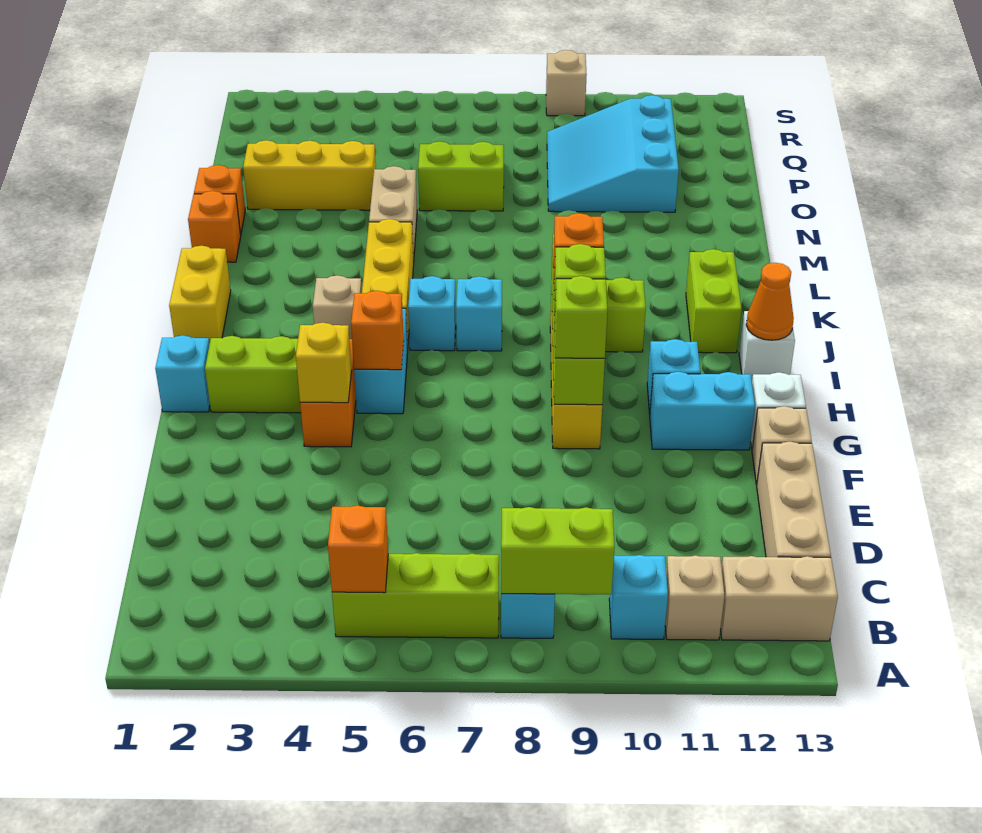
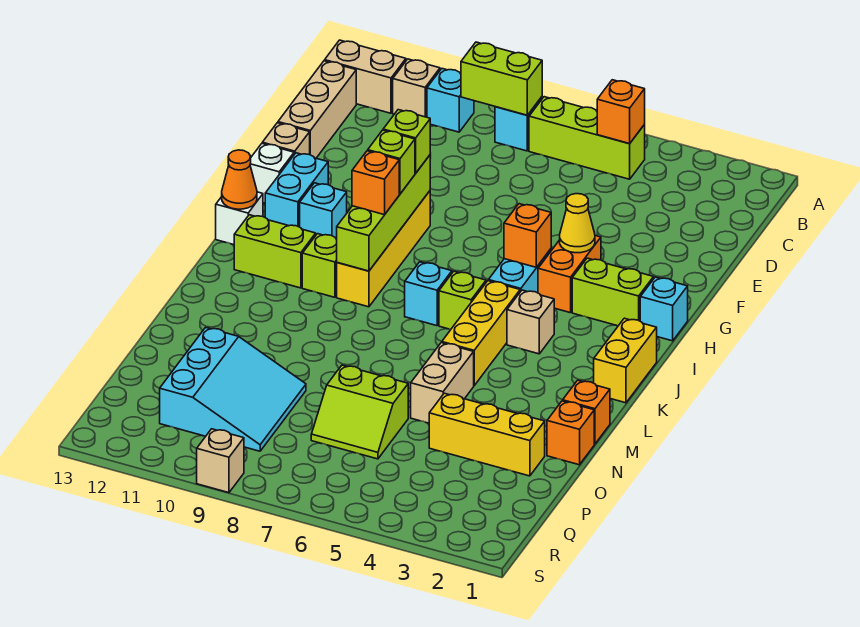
yellow brick G4 level 2 -> yellow cone G4 level 2
cyan brick G11:G12 level 1 -> cyan brick G12:H12 level 1
cyan brick J6 level 1 -> lime brick J6 level 1
lime brick J12:K12 level 1 -> lime brick J11:J12 level 1

